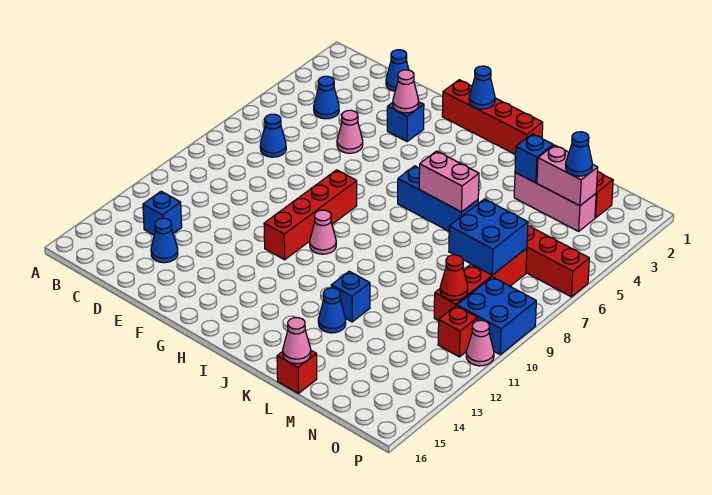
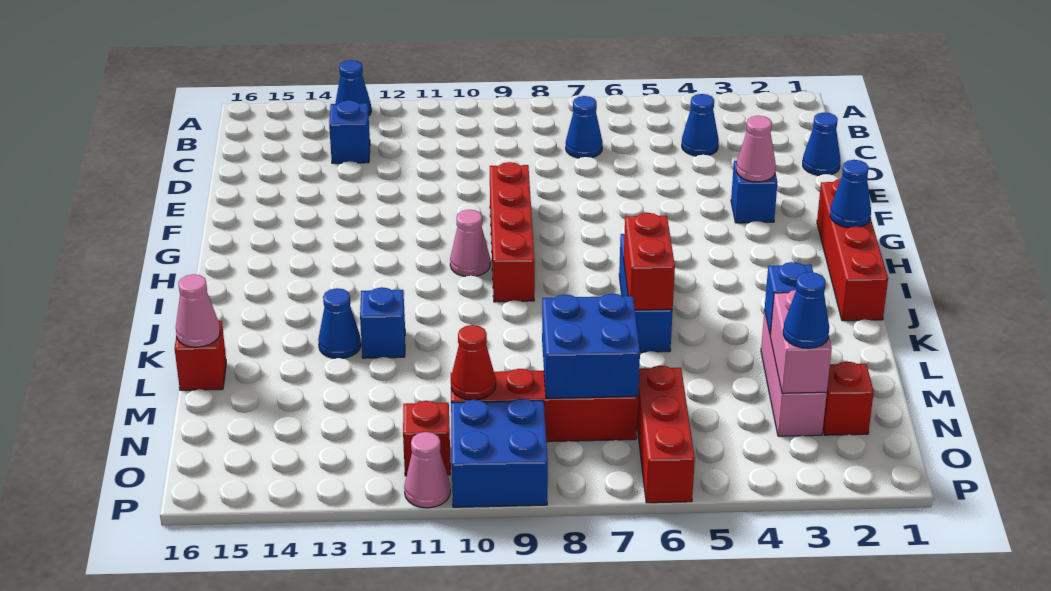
blue cone D14 level 1 -> blue cone A13 level 1
pink cone E5 level 1 -> none
red brick G8:G11 level 1 -> red brick F9:I9 level 1
pink brick J6:K6 level 2 -> red brick J6:K6 level 2

